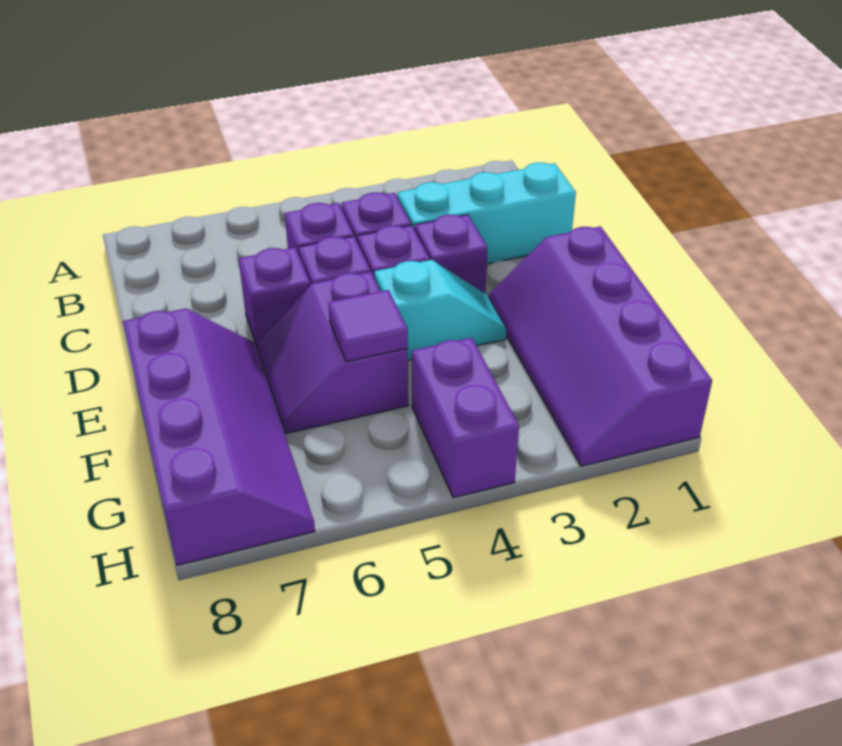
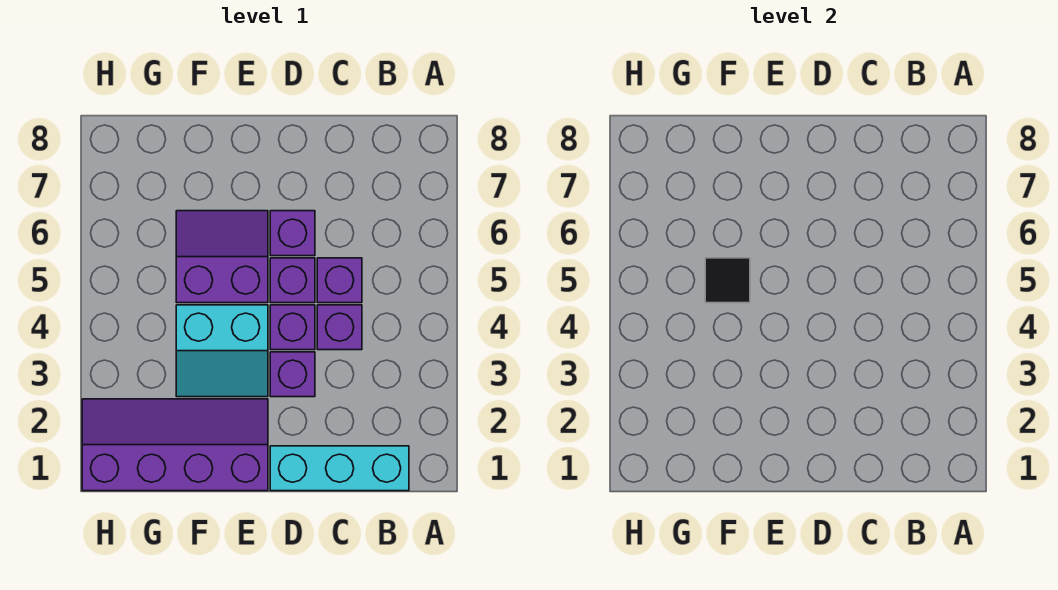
cyan brick C1:C3 level 1 -> cyan brick B1:D1 level 1
cyan slope E3:E4 level 1 top 4 -> cyan slope E3:F4 level 1 top 4
purple slope E7:H8 level 1 top 8 -> none
purple tile F5 level 2 -> black tile F5 level 2
purple brick G4:H4 level 1 -> none

